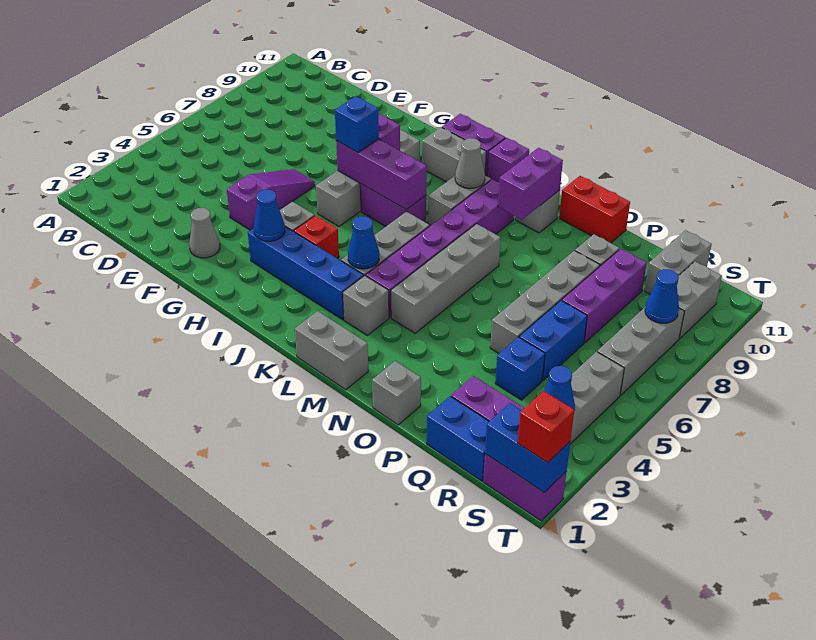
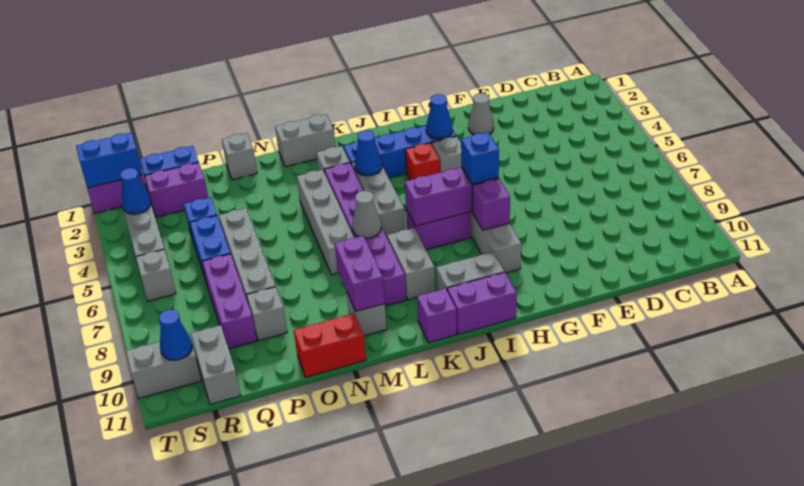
purple slope F4:F6 level 1 top 4 -> none
grey cone K9 level 2 -> grey cone L7 level 2
grey brick S6:S8 level 1 -> grey brick S6 level 1
blue cone S8 level 2 -> blue cone S10 level 2
grey brick S9:S10 level 1 -> grey brick S10:T10 level 1
red brick T1 level 3 -> none

